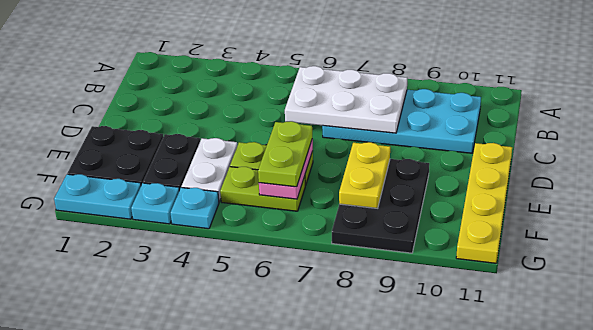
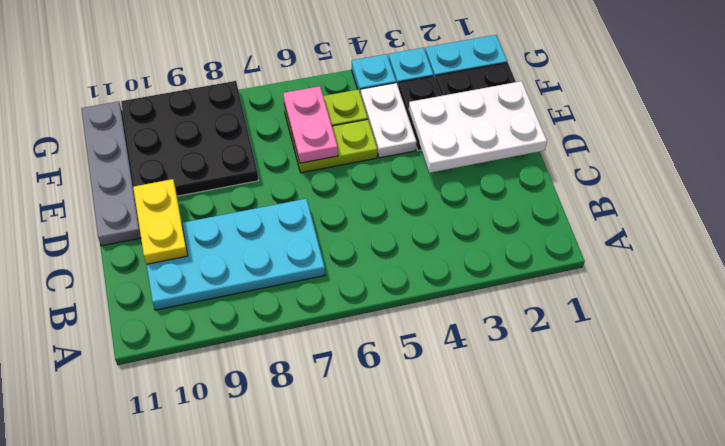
white plate B6:C8 level 2 -> white plate D1:E3 level 2
yellow plate D11:G11 level 1 -> grey plate D11:G11 level 1
lime plate E6:F6 level 3 -> none
black plate E8:G9 level 1 -> black plate E8:G10 level 1
yellow plate E8:F8 level 2 -> yellow plate C10:D10 level 2

